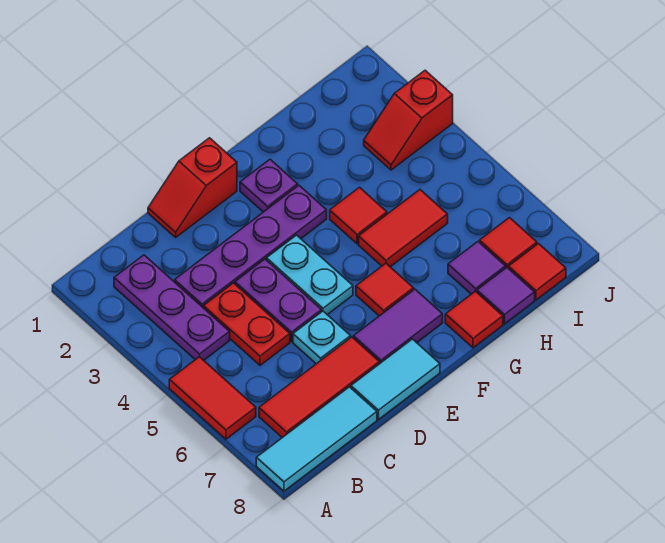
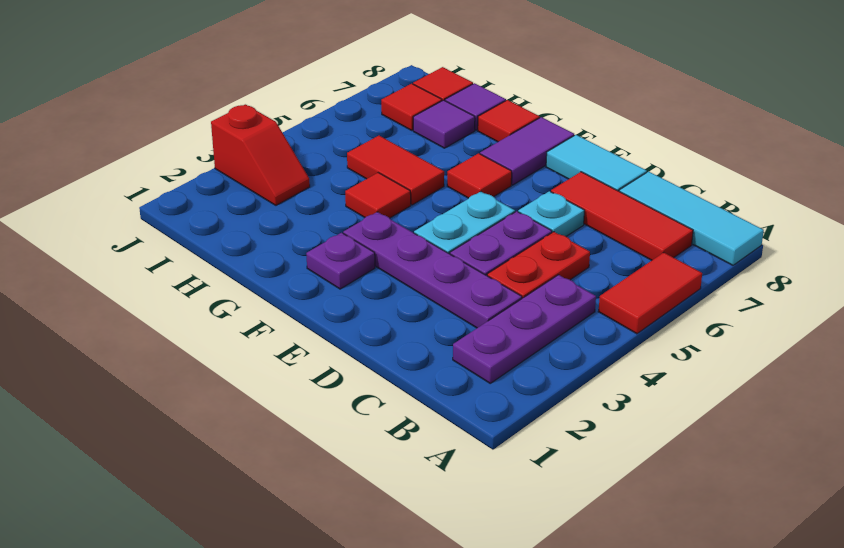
red slope D1:E1 level 1 top E -> none
purple tile E7:F7 level 1 -> purple tile F7:F8 level 1

